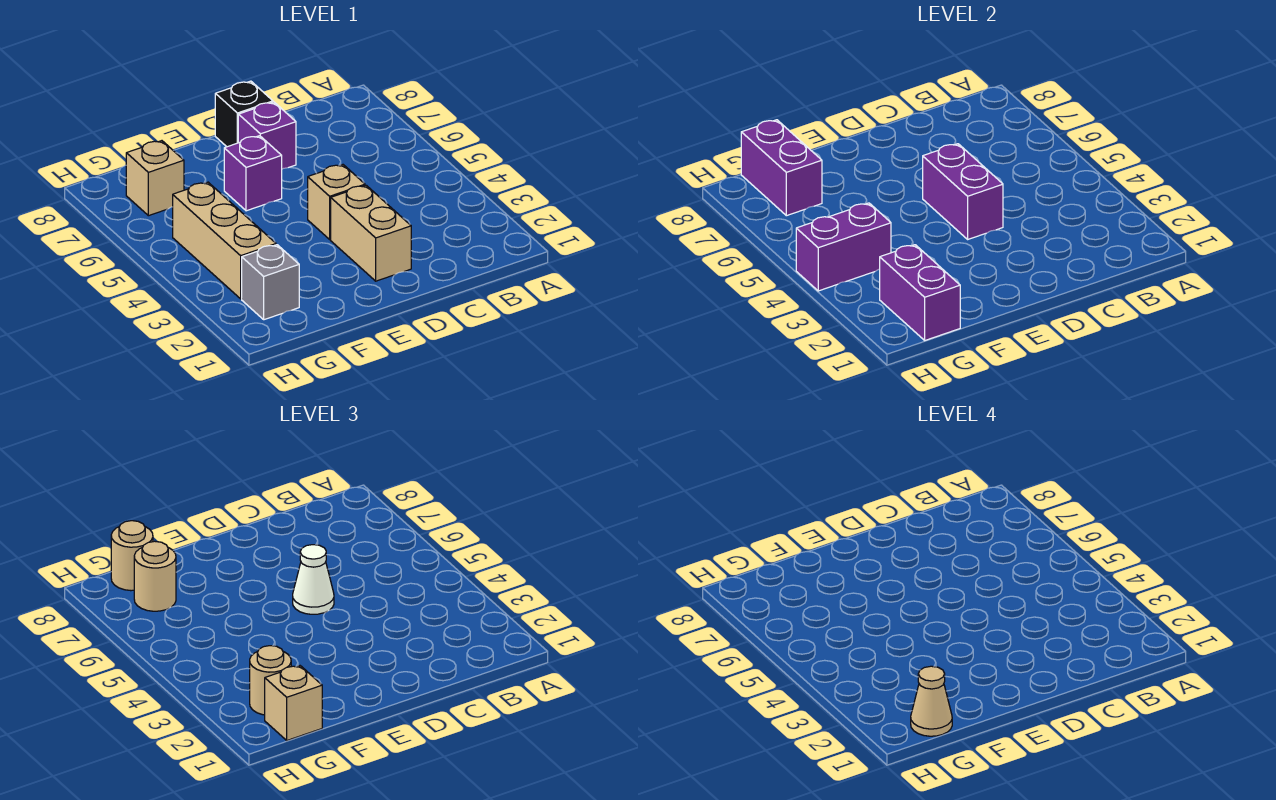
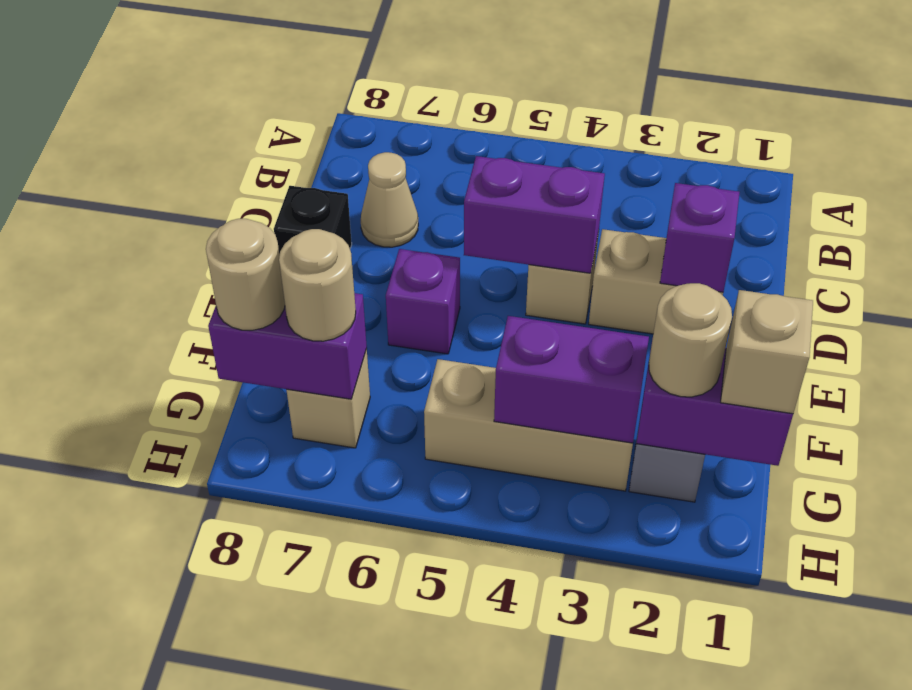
white cone D5 level 3 -> none
purple brick D7 level 1 -> purple brick D2 level 2
tan cone G1 level 4 -> tan cone C7 level 1
purple brick G4:H4 level 2 -> purple brick G3:G4 level 2

